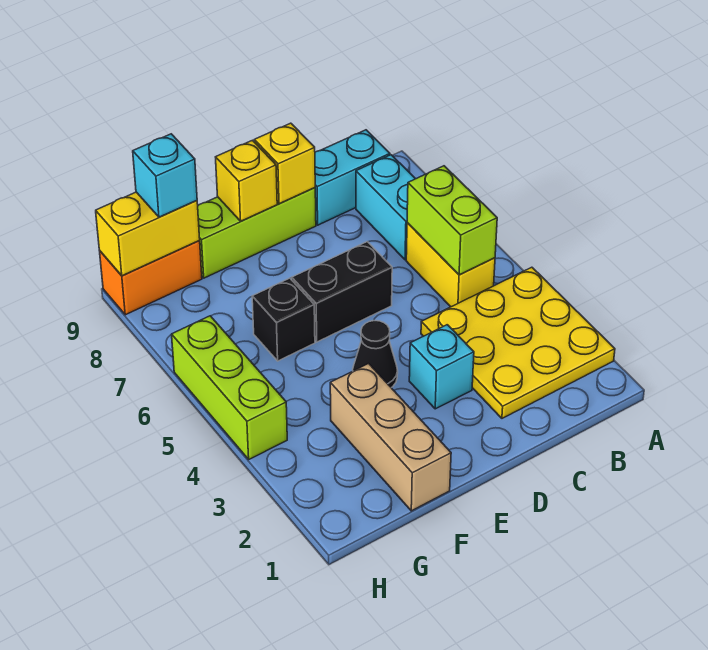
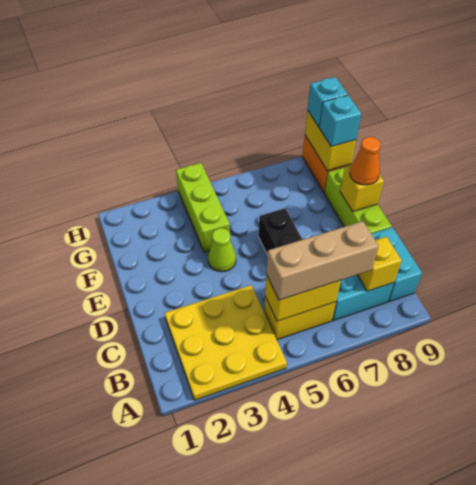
lime brick B5:B6 level 2 -> yellow brick B5:B6 level 2
cyan brick D3 level 1 -> cyan brick H9 level 3
yellow brick D9 level 2 -> yellow brick B8 level 2
black cone E4 level 1 -> lime cone E4 level 1
none -> orange cone E9 level 3
tan brick F1:F3 level 1 -> tan brick B5:B7 level 3
black brick F6 level 1 -> none
lime brick H4:H6 level 1 -> lime brick F4:H4 level 1

